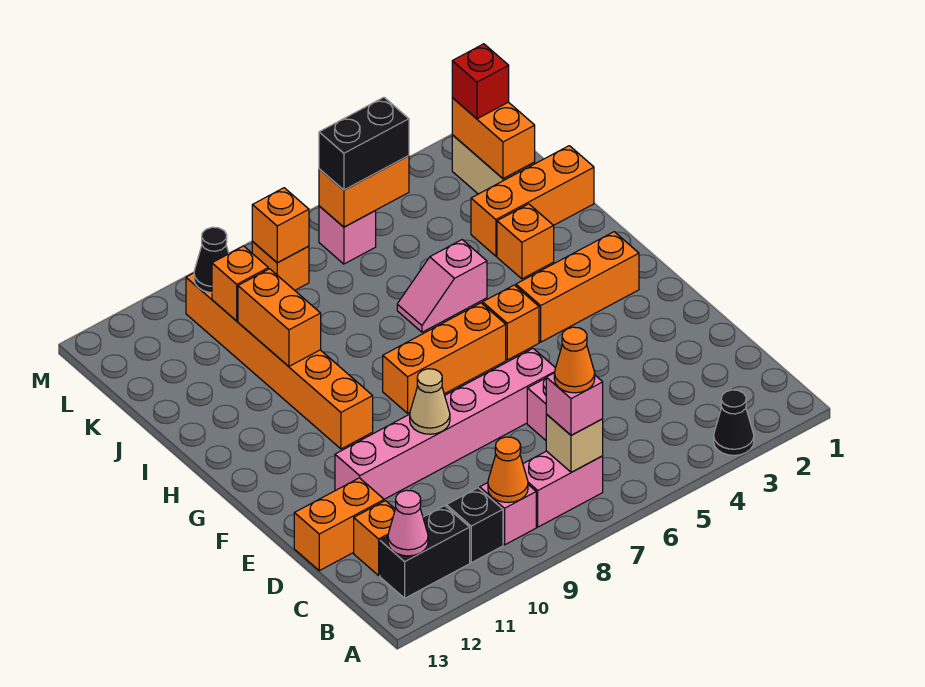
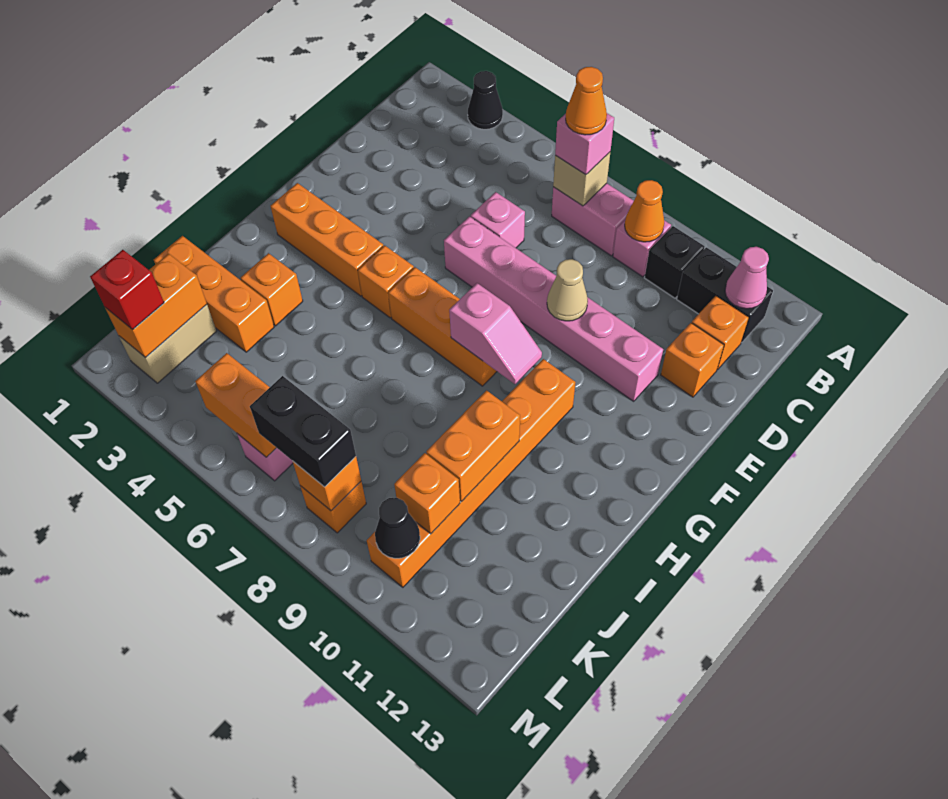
orange brick D12:D13 level 1 -> orange brick D12 level 1
pink slope I5:I6 level 1 top 5 -> pink slope G8:G9 level 2 top 8
black brick L5:L6 level 3 -> black brick L7:L8 level 3

